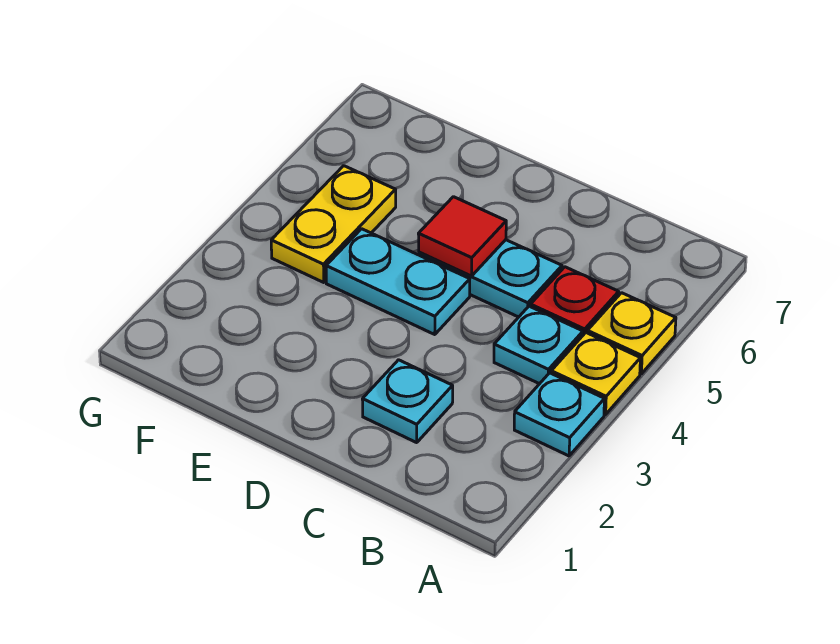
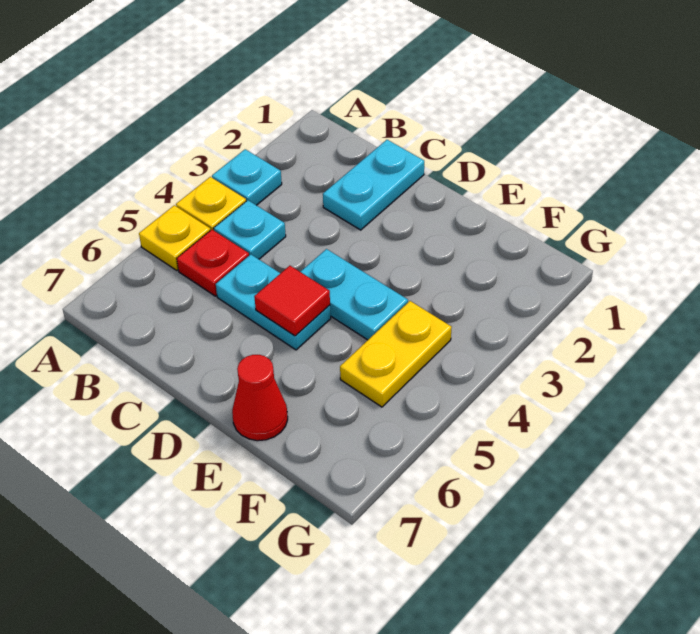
cyan plate C2 level 1 -> cyan plate C1:C2 level 1
none -> red cone E7 level 1

